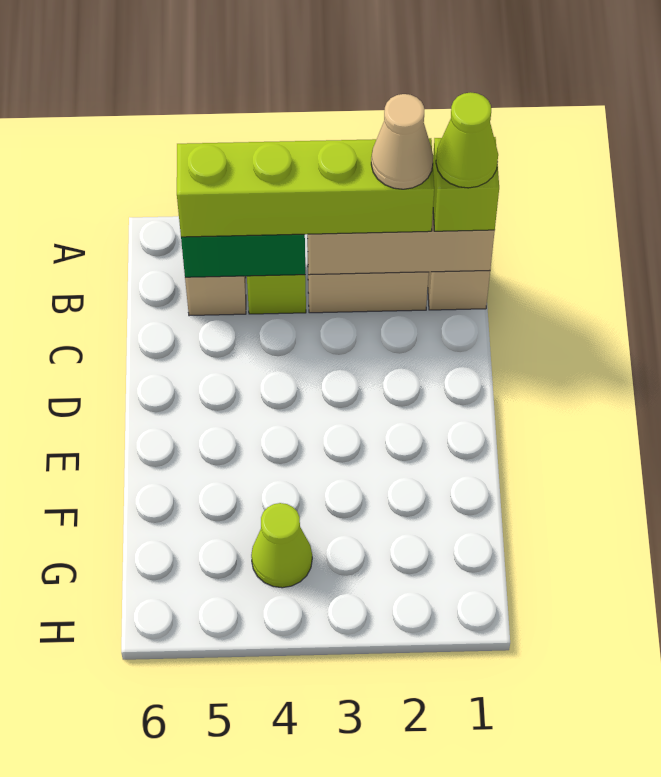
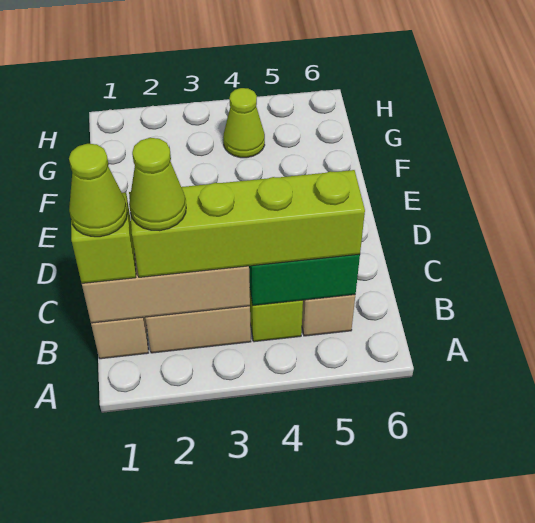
tan cone B2 level 4 -> lime cone B2 level 4

